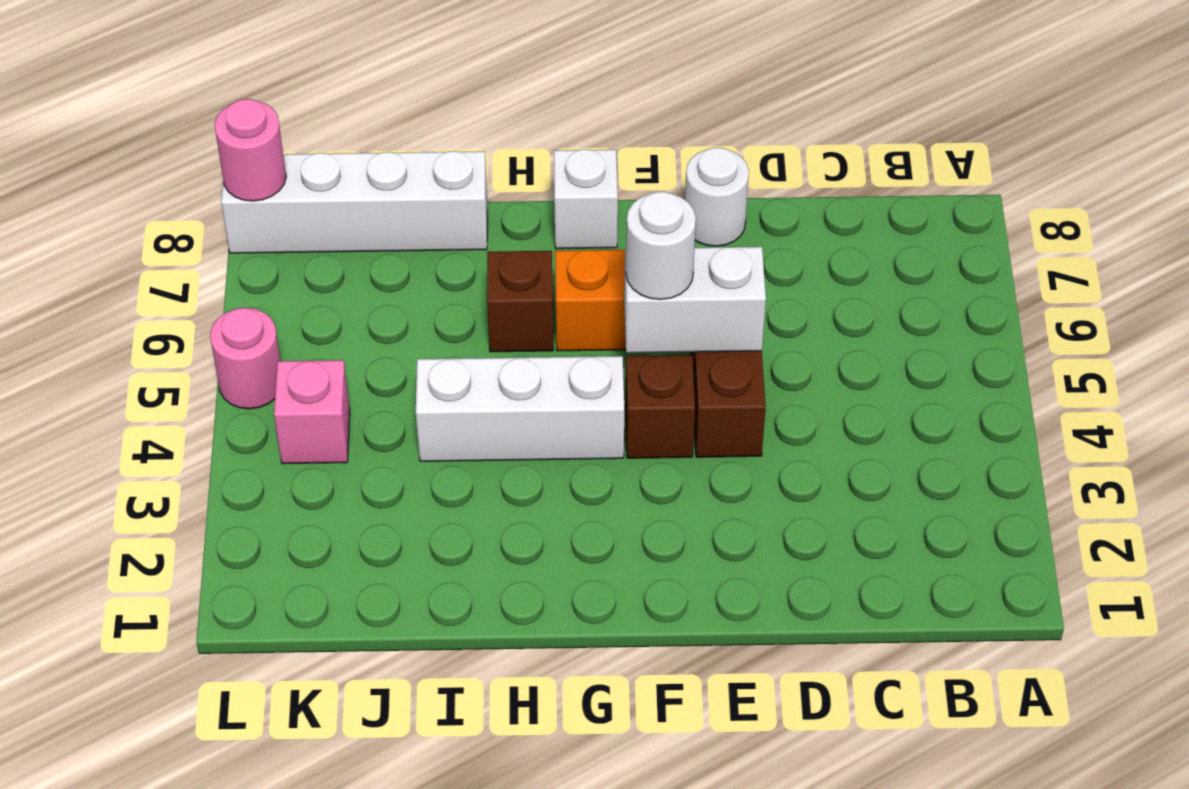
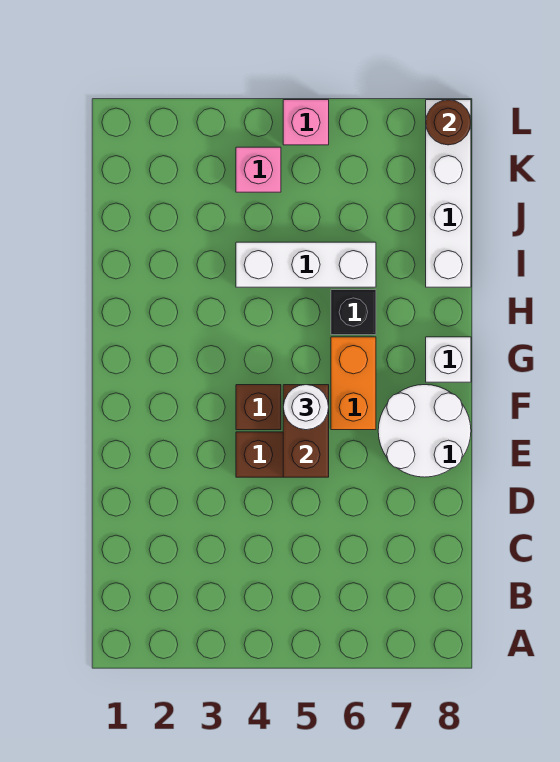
white brick E5:F5 level 2 -> brown brick E5:F5 level 2
white round brick E8 level 1 -> white round brick E7:F8 level 1
white brick G4:I4 level 1 -> white brick I4:I6 level 1
brown brick H6 level 1 -> black brick H6 level 1
pink round brick L5 level 1 -> pink brick L5 level 1
pink round brick L8 level 2 -> brown round brick L8 level 2

